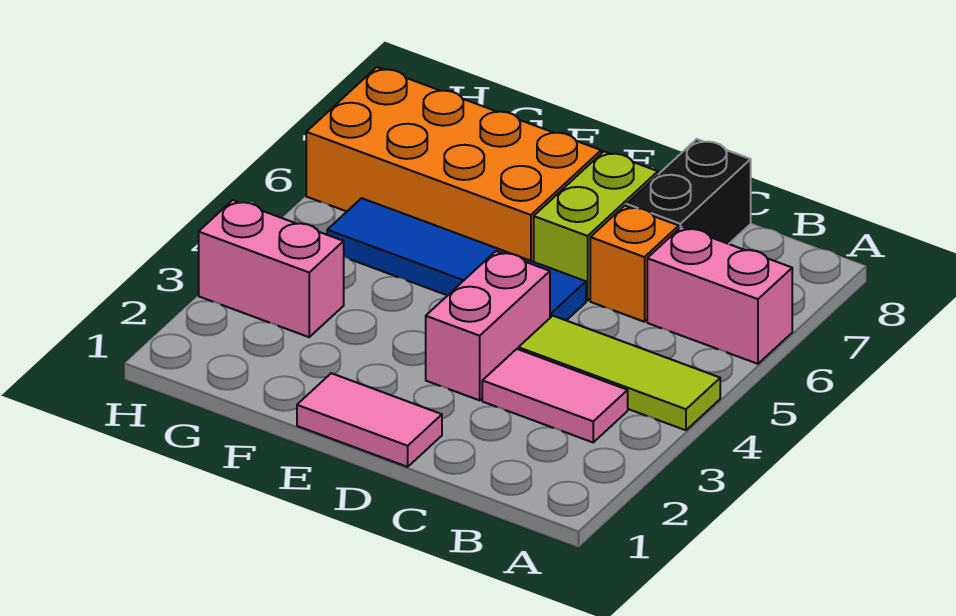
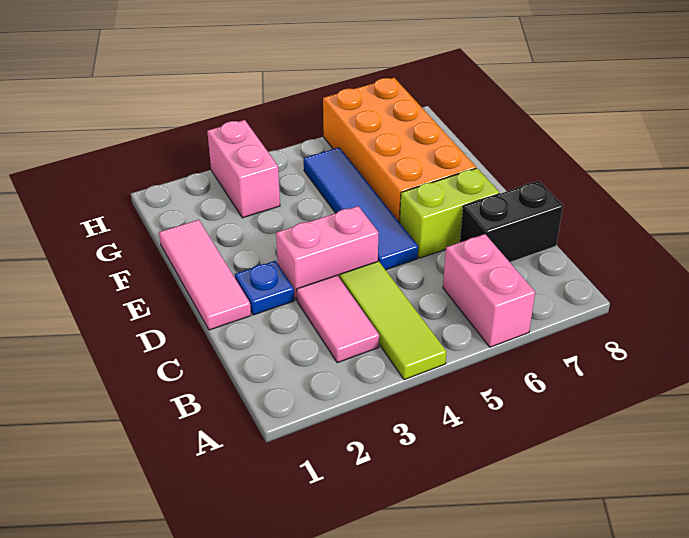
orange brick C6 level 1 -> none
pink tile D1:E1 level 1 -> pink tile D1:F1 level 1
none -> blue plate D2 level 1

